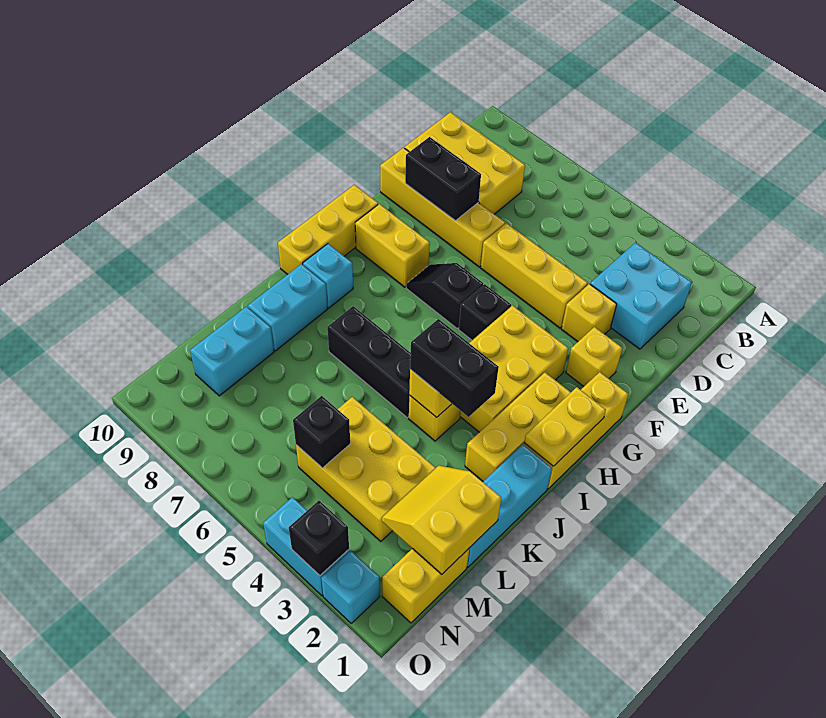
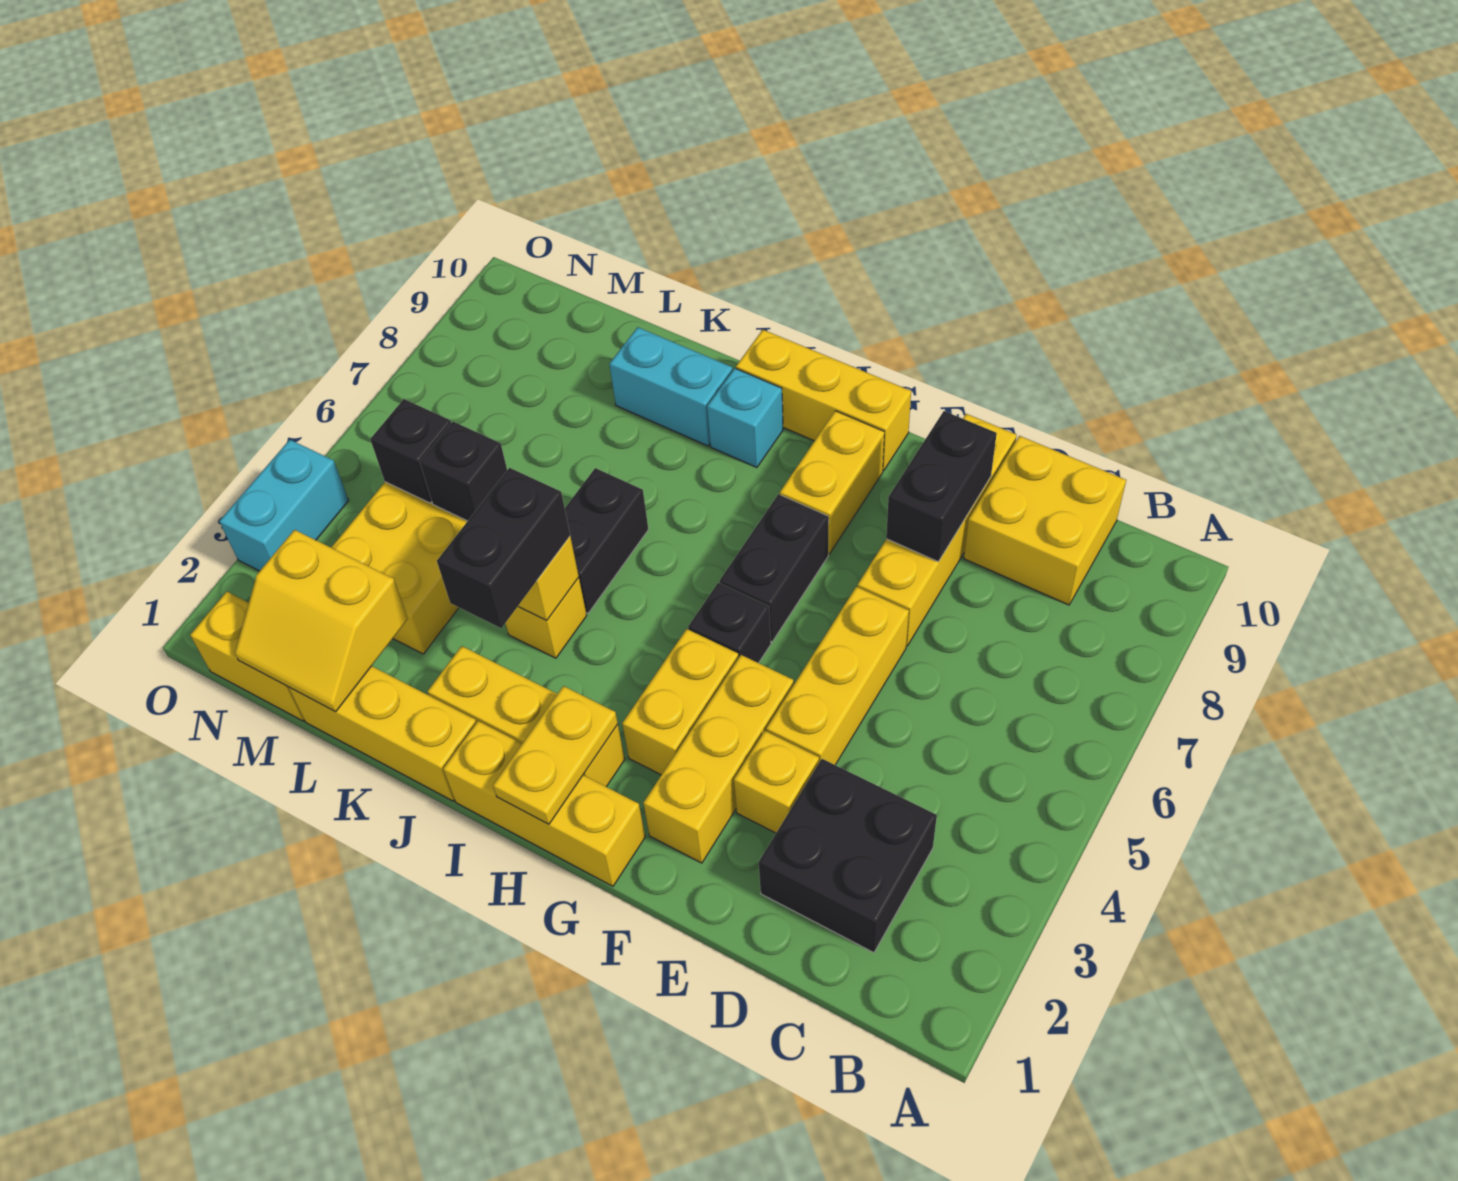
cyan brick C2:D3 level 1 -> black brick C2:D3 level 1
yellow brick C8:D10 level 1 -> yellow brick C9:D10 level 1
yellow brick F2 level 1 -> yellow brick F2:F4 level 1
yellow brick G3:I4 level 1 -> yellow brick G3:G4 level 1
black slope G6:G7 level 1 top 6 -> black brick G6:G7 level 1
yellow plate H1:I1 level 2 -> yellow plate H1:H2 level 2
cyan brick J1:L1 level 1 -> yellow brick J1:L1 level 1
black brick J5:J7 level 1 -> black brick J5:J6 level 1
yellow slope L1:M2 level 2 top 1 -> yellow slope L1:M2 level 2 top 2
cyan brick L9:M9 level 1 -> none
cyan brick O2 level 1 -> none
black brick O3 level 2 -> black brick L5 level 2

